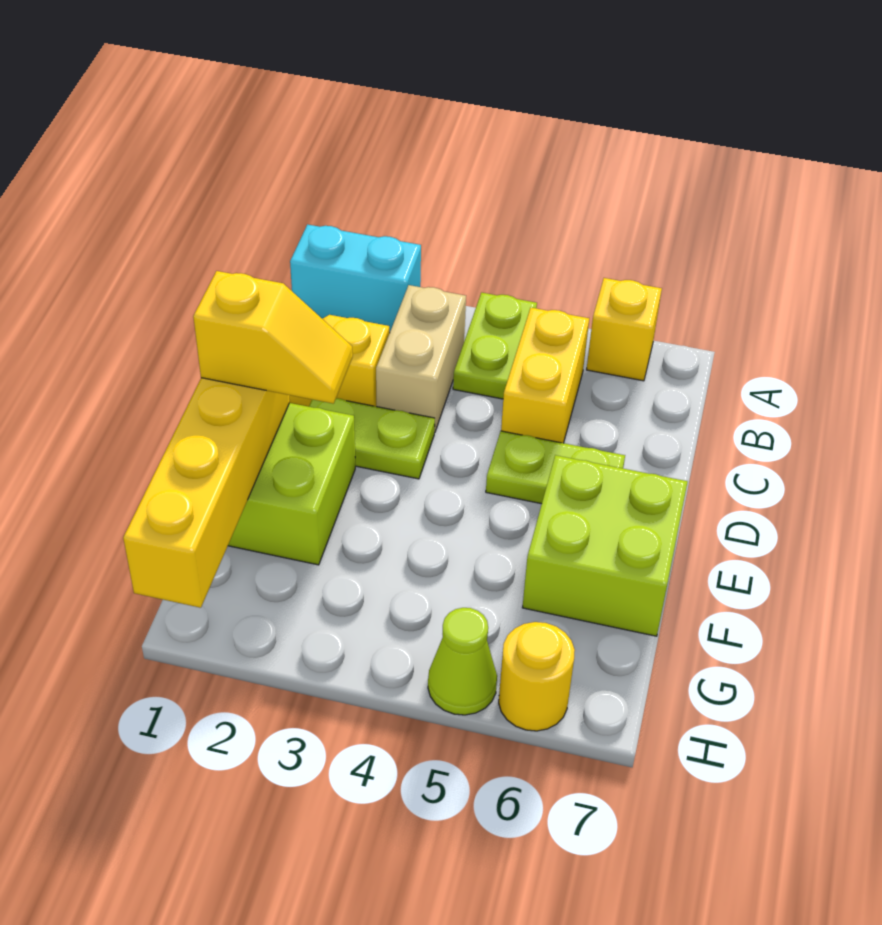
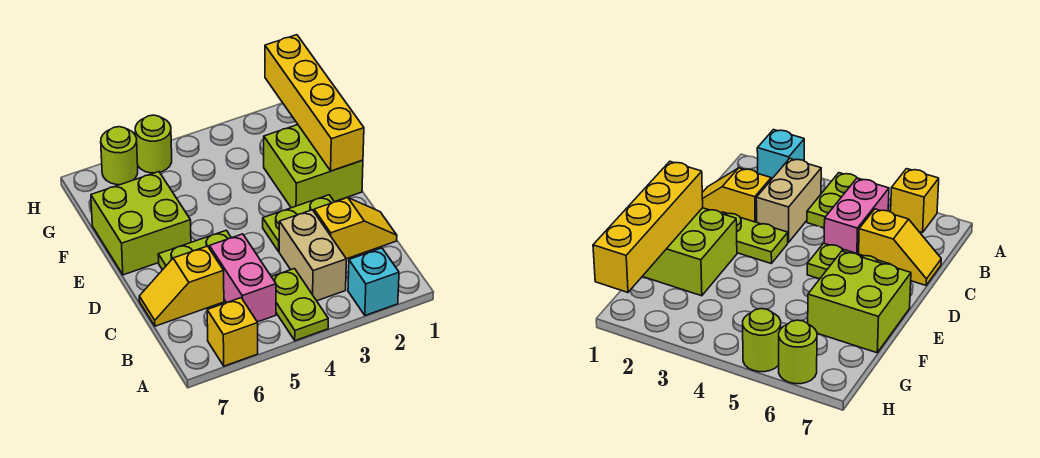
cyan brick A1:A2 level 1 -> cyan brick A2 level 1
yellow brick B5:C5 level 1 -> pink brick B5:C5 level 1
yellow slope E1:E2 level 3 top 1 -> yellow slope C6:C7 level 1 top 6
lime cone H5 level 1 -> lime round brick H5 level 1
yellow round brick H6 level 1 -> lime round brick H6 level 1

